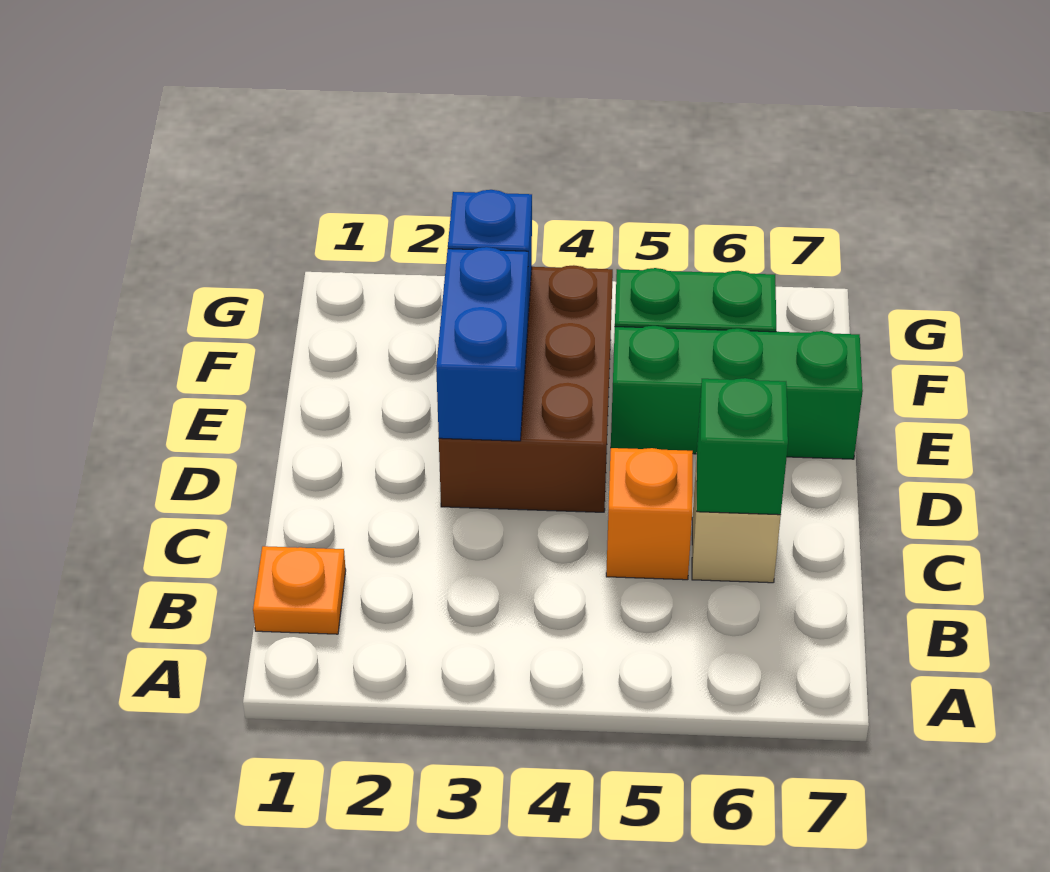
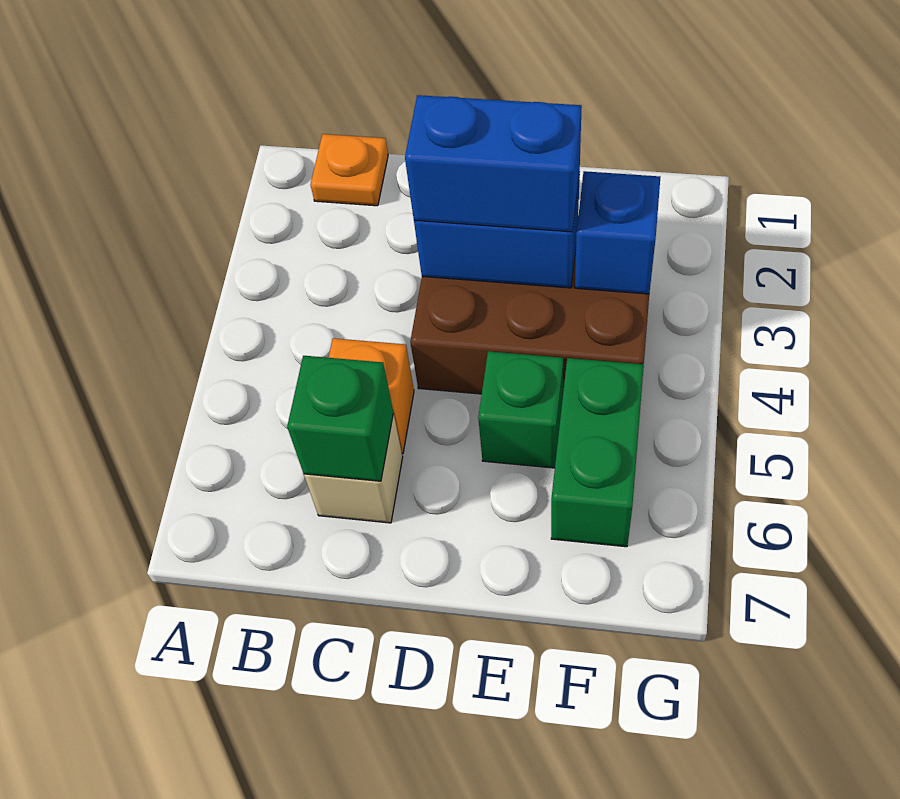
none -> blue brick D3:E3 level 3
green brick E5:E7 level 1 -> green brick E5 level 1

